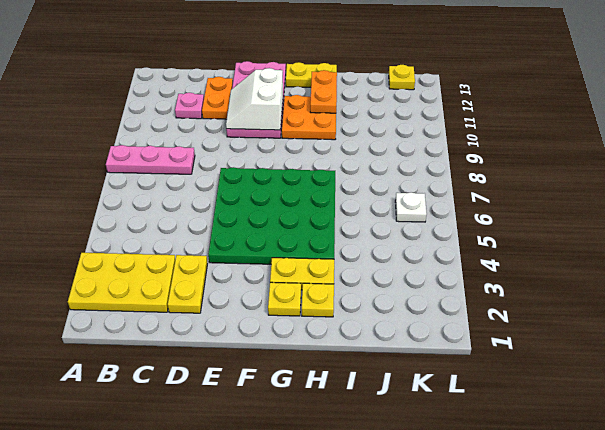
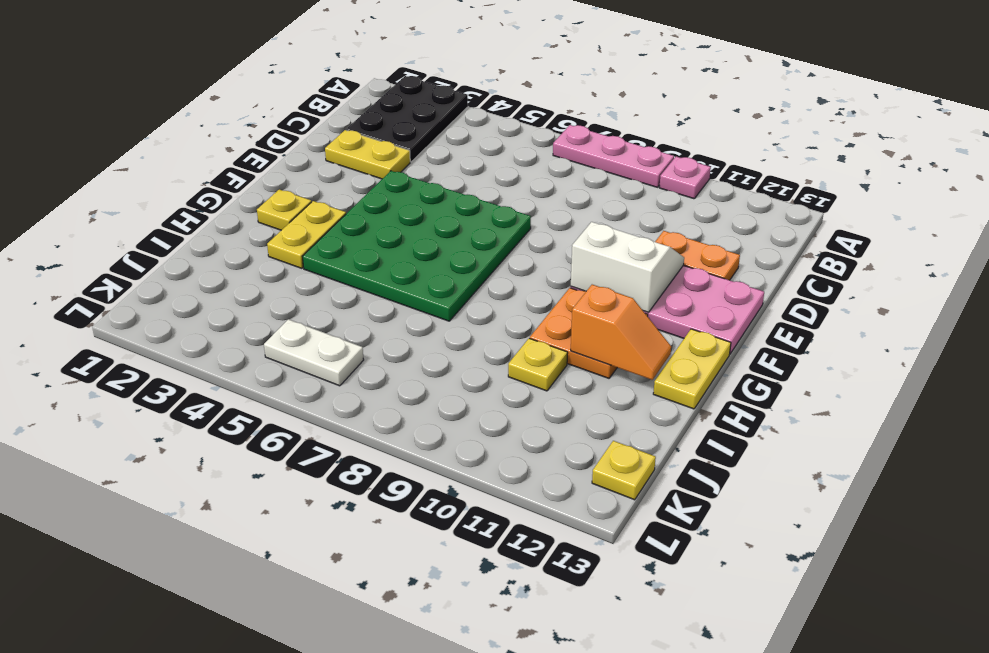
yellow plate A2:C3 level 1 -> black plate A2:C3 level 1
pink plate A8:C8 level 1 -> pink plate A7:A9 level 1
pink plate C11 level 1 -> pink plate A10 level 1
yellow plate H2 level 1 -> yellow plate I10 level 1
orange plate H11:H12 level 2 -> orange slope H11:H12 level 2 top 11
white plate K6 level 1 -> white plate K5:K6 level 1

